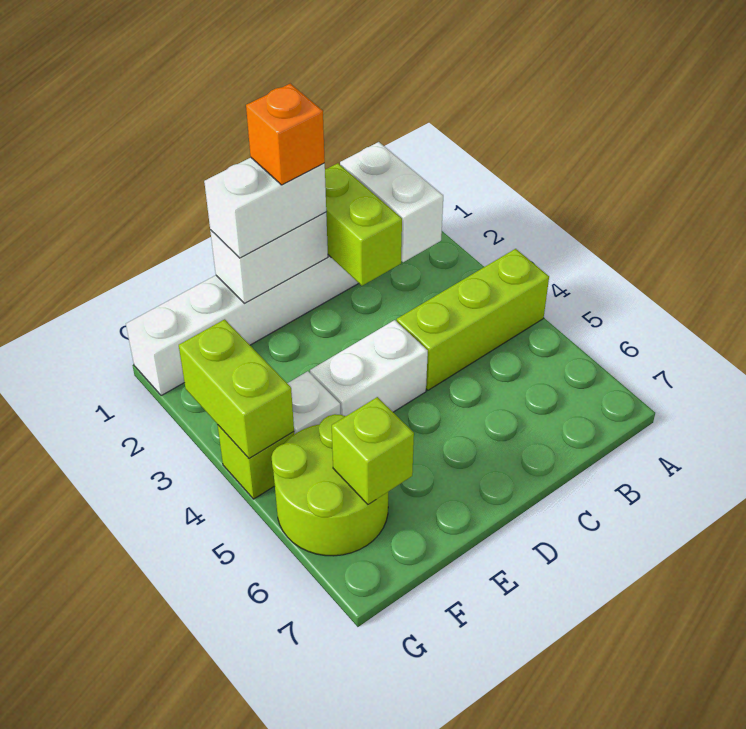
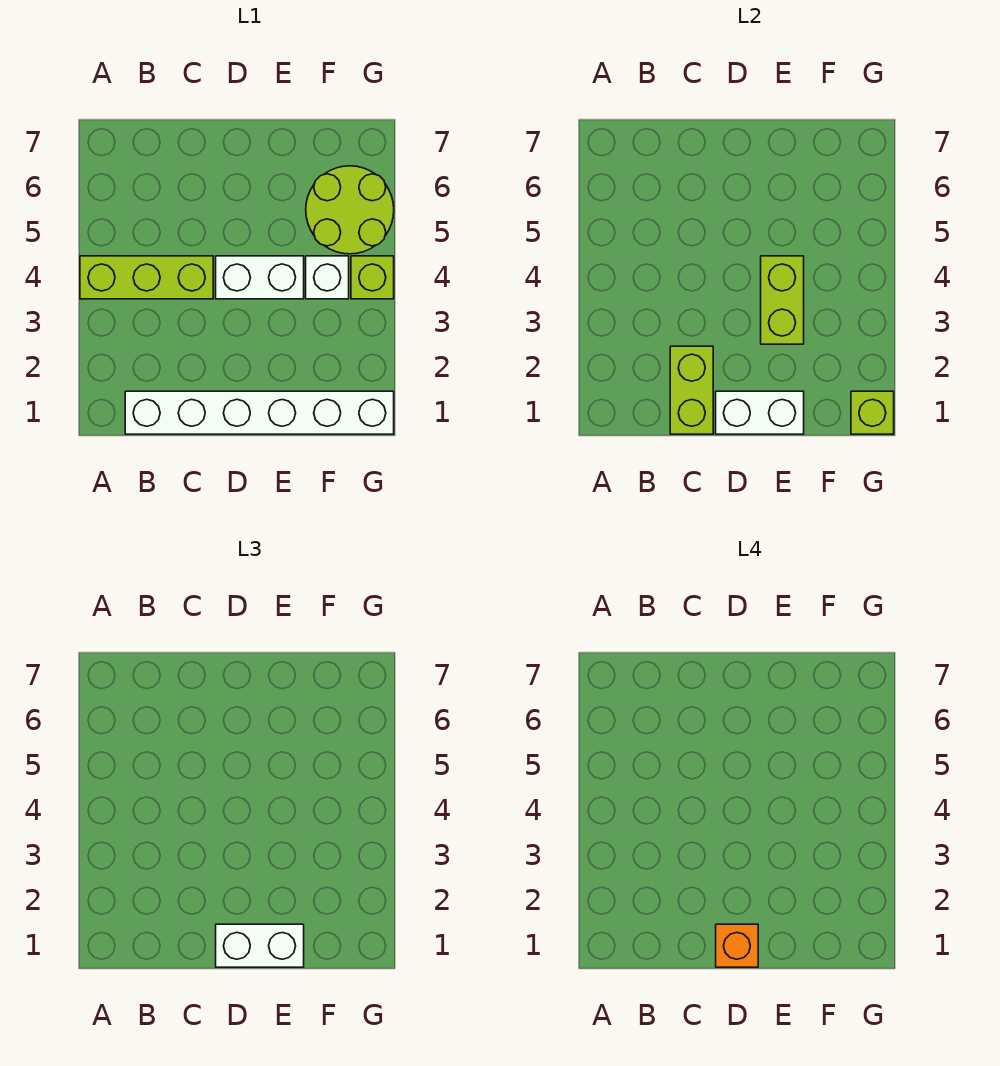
white brick B1:B2 level 2 -> none
lime brick F6 level 2 -> lime brick G1 level 2
lime brick G3:G4 level 2 -> lime brick E3:E4 level 2

